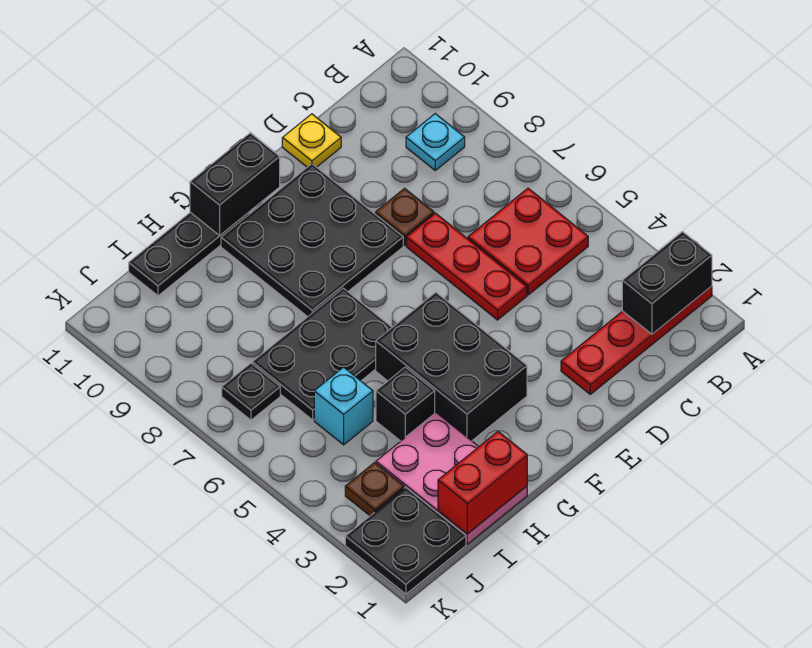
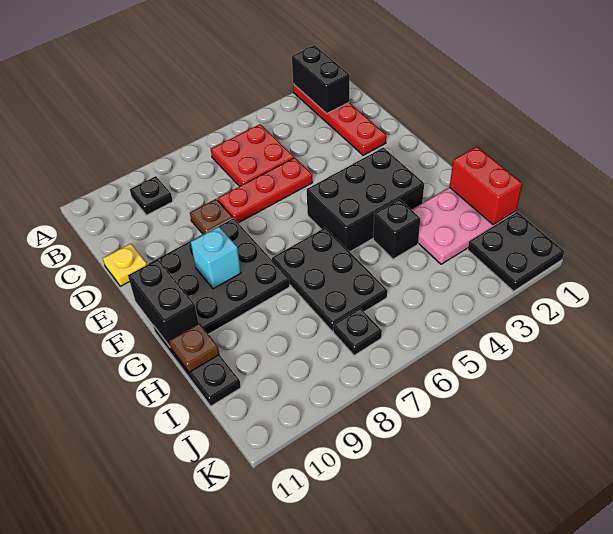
cyan plate B9 level 1 -> black plate B9 level 1
cyan brick I5 level 1 -> cyan brick F9 level 2
brown plate J3 level 1 -> brown plate H11 level 2

